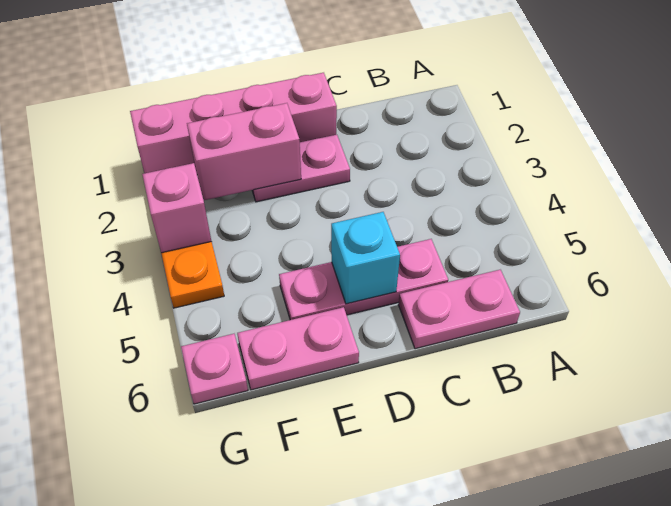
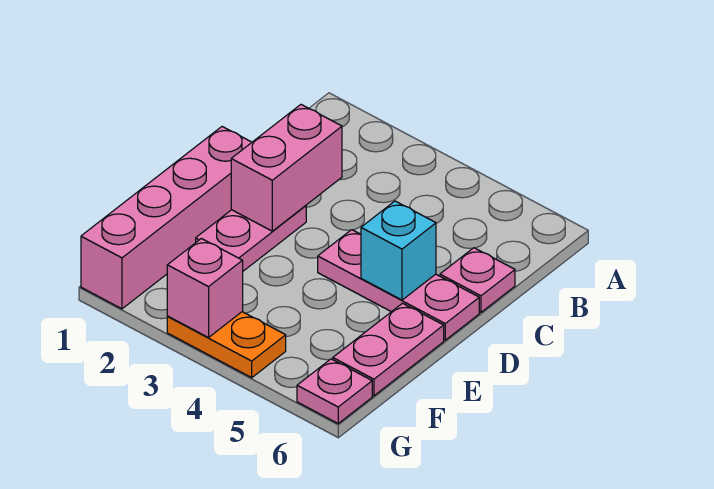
pink plate B6:C6 level 1 -> pink plate C6 level 1
pink plate C5:E5 level 1 -> pink plate D4:D6 level 1
pink brick E2:F2 level 2 -> pink brick C2:D2 level 2

